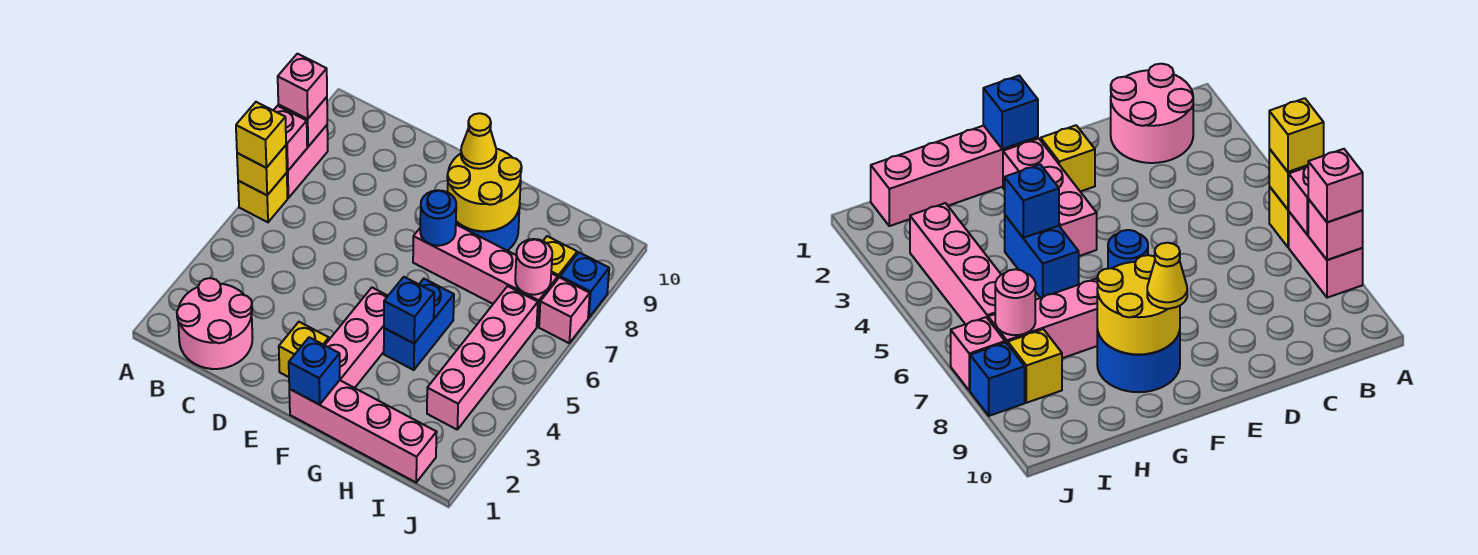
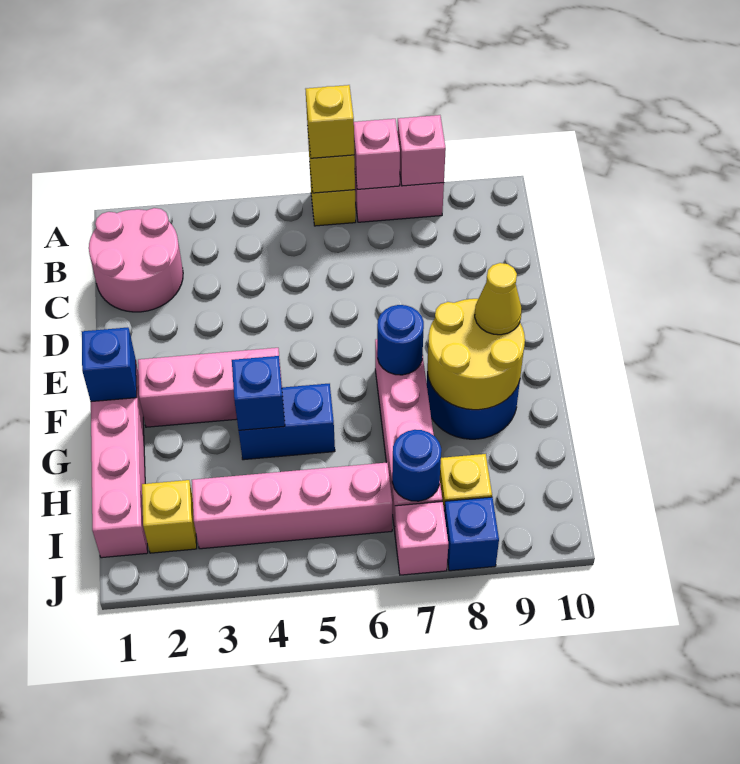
pink brick A8 level 3 -> none
yellow brick E2 level 1 -> yellow brick I2 level 1
pink round brick I7 level 2 -> blue round brick I7 level 2

